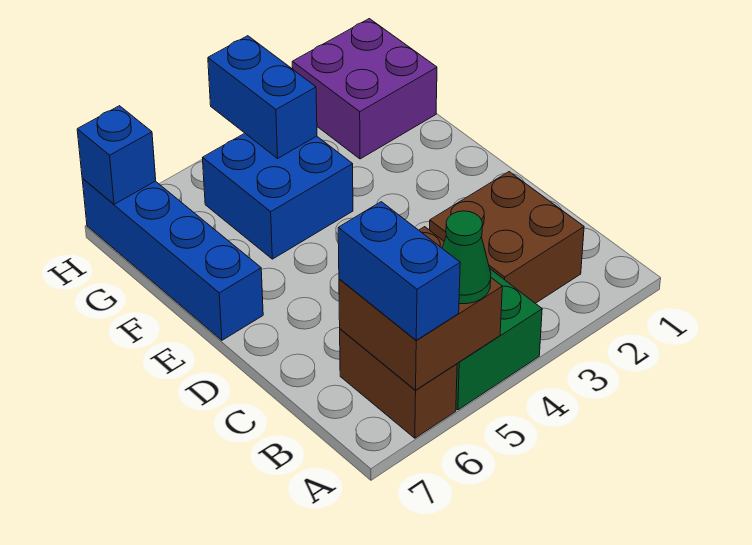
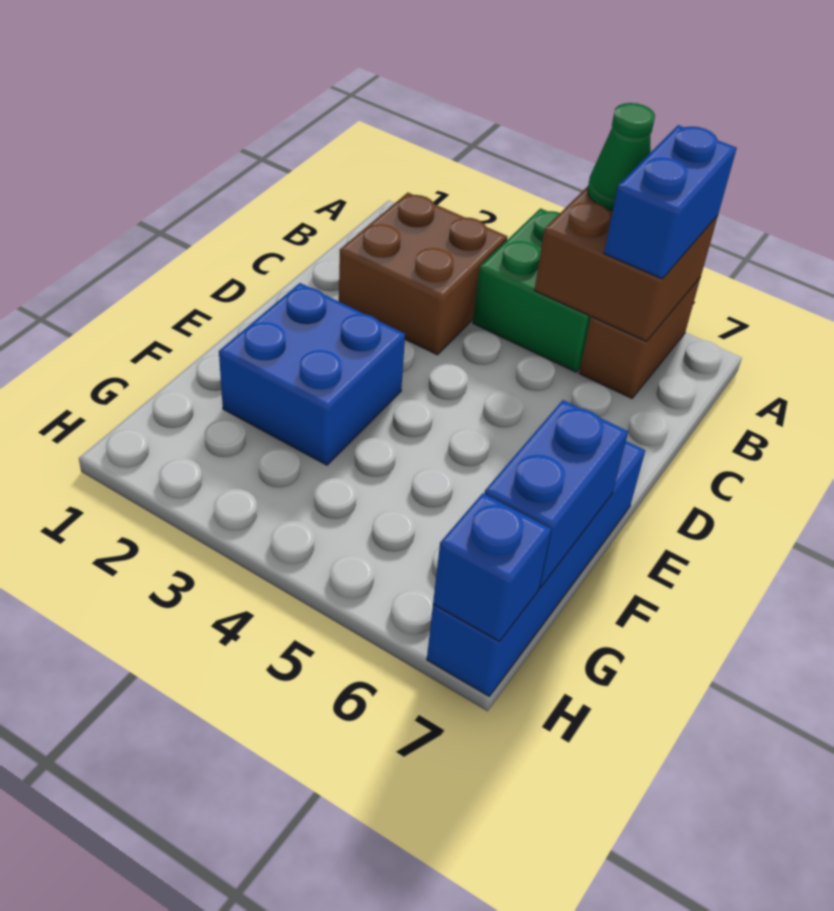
blue brick F4:G5 level 1 -> blue brick E2:F3 level 1
purple brick G1:H2 level 1 -> none
blue brick G4:H4 level 2 -> blue brick F7:G7 level 2

